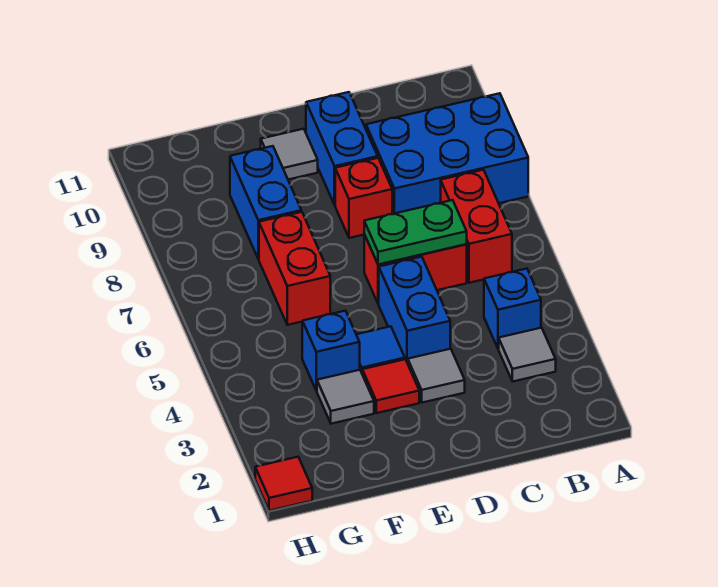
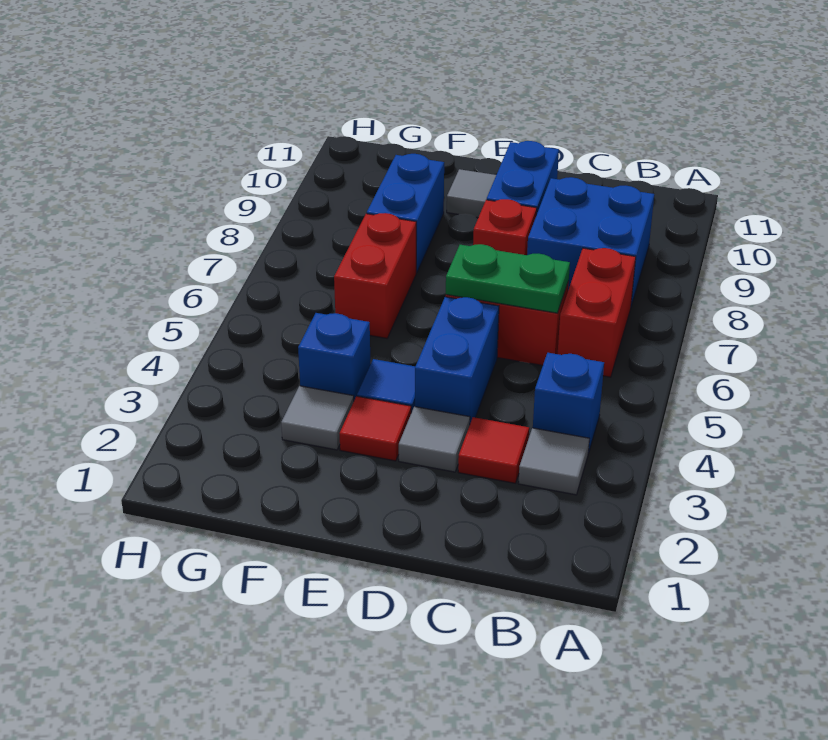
blue brick A8:C9 level 1 -> blue brick B8:C9 level 1
red tile H1 level 1 -> red tile C3 level 1

